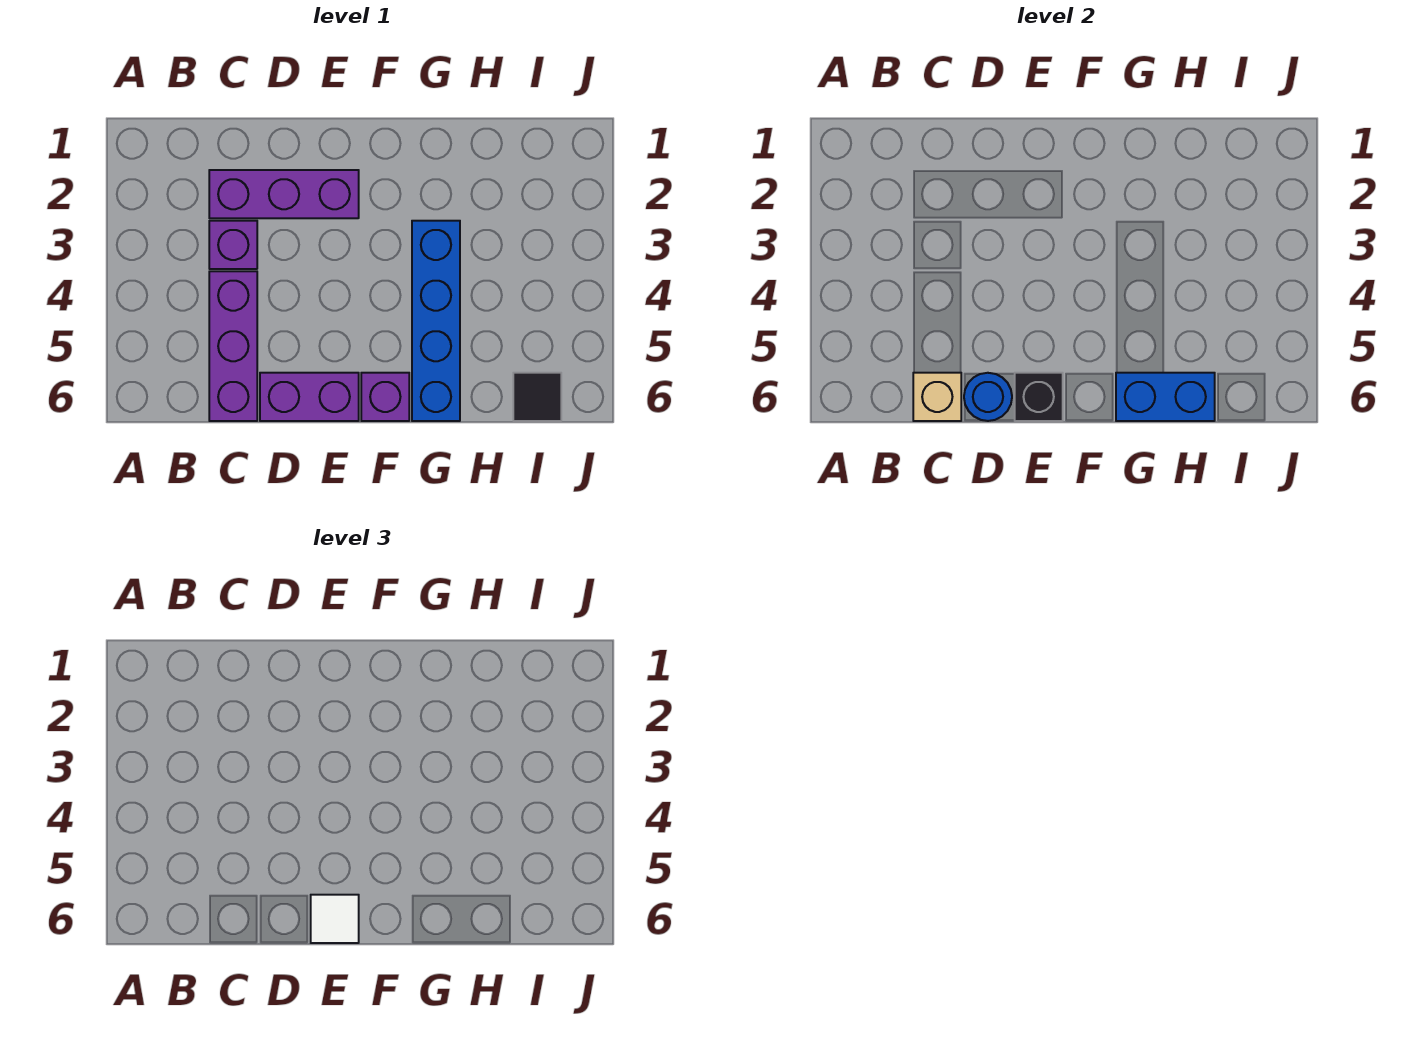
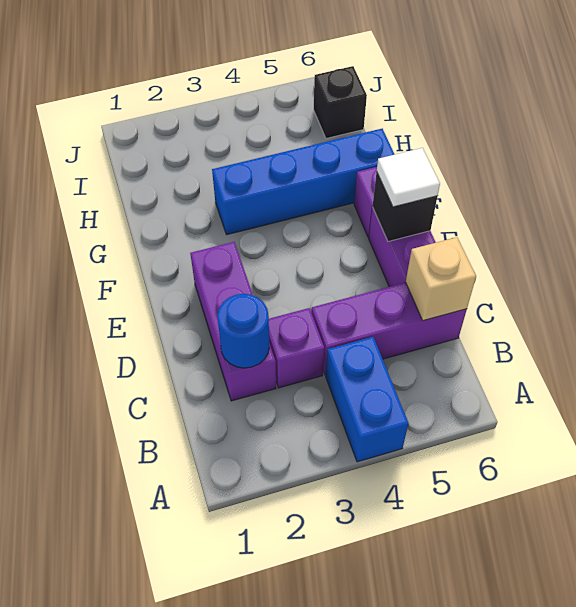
blue round brick D6 level 2 -> blue round brick C2 level 2
blue brick G6:H6 level 2 -> blue brick A4:B4 level 1
black tile I6 level 1 -> black brick I6 level 1

